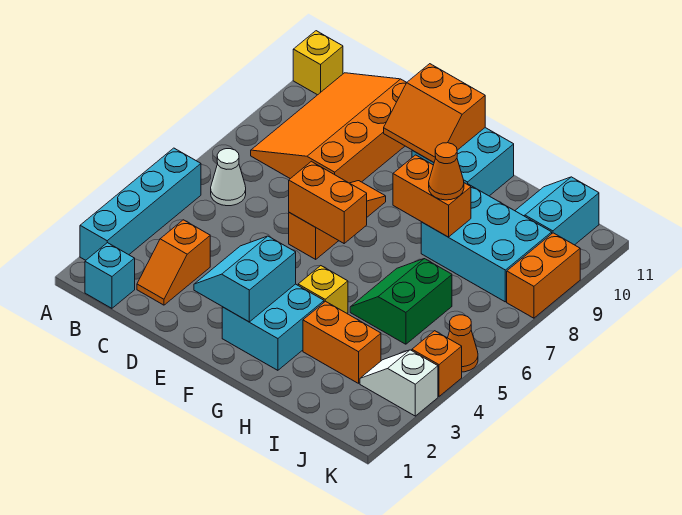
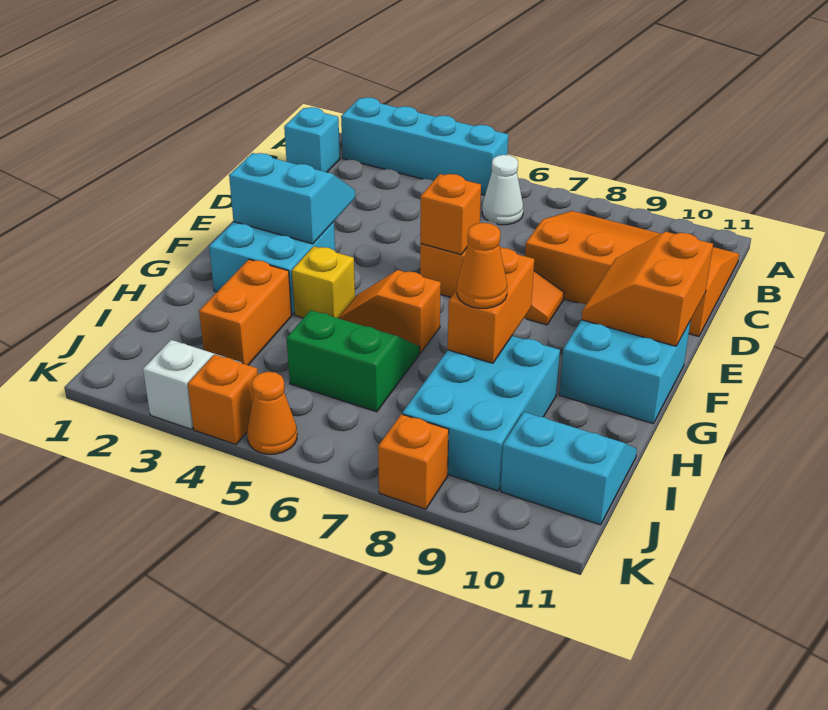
yellow brick A11 level 1 -> none
orange slope C2:C3 level 1 top 3 -> orange slope G5:G6 level 1 top 6
orange brick E6:F6 level 2 -> orange brick E6 level 2
orange brick K8:K9 level 1 -> orange brick K8 level 1

